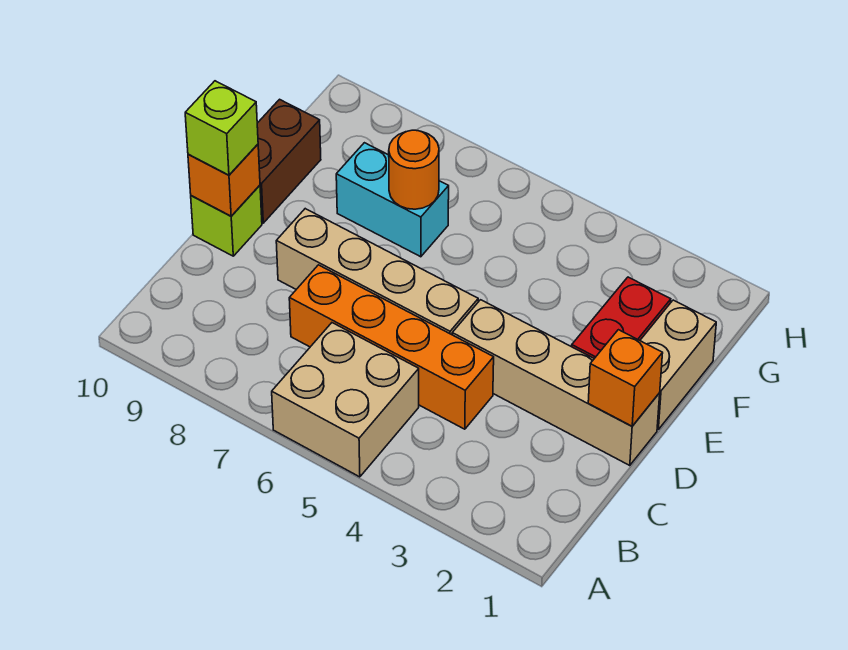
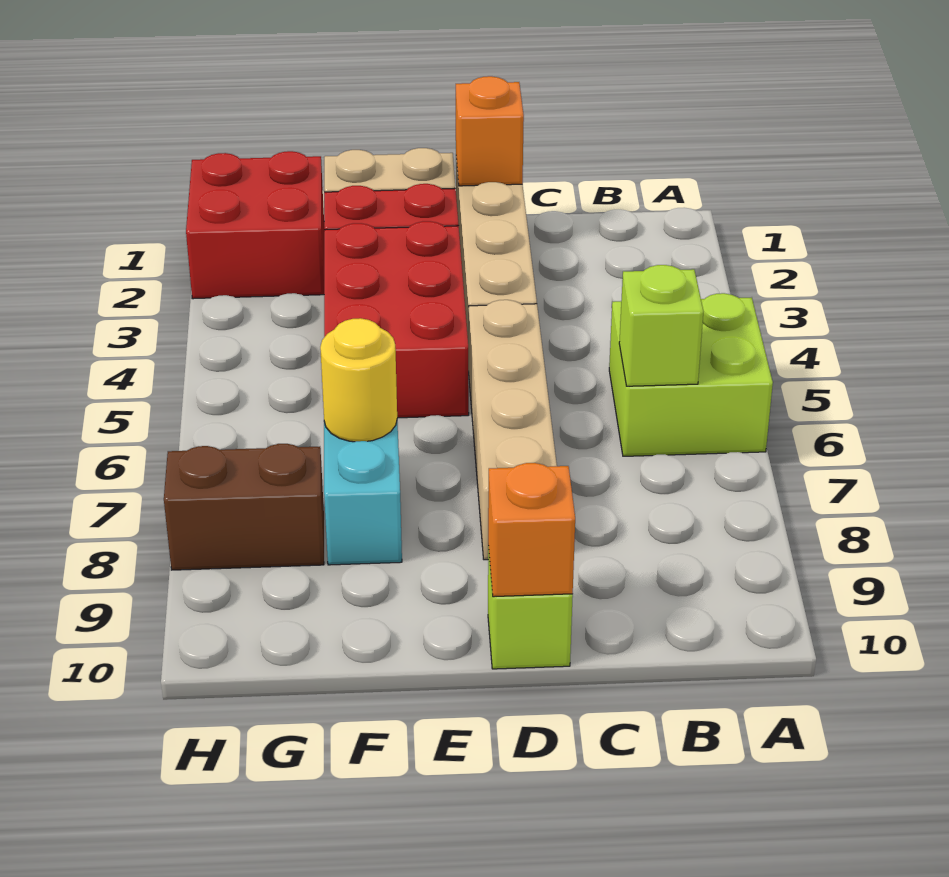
tan brick A5:B6 level 1 -> lime brick A5:B6 level 1
orange brick C4:C7 level 1 -> none
lime brick D10 level 3 -> lime brick B6 level 2
none -> red brick E3:F5 level 1
brown brick E10:F10 level 1 -> brown brick G8:H8 level 1
orange round brick F7 level 2 -> yellow round brick F7 level 2
none -> red brick G1:H2 level 1

